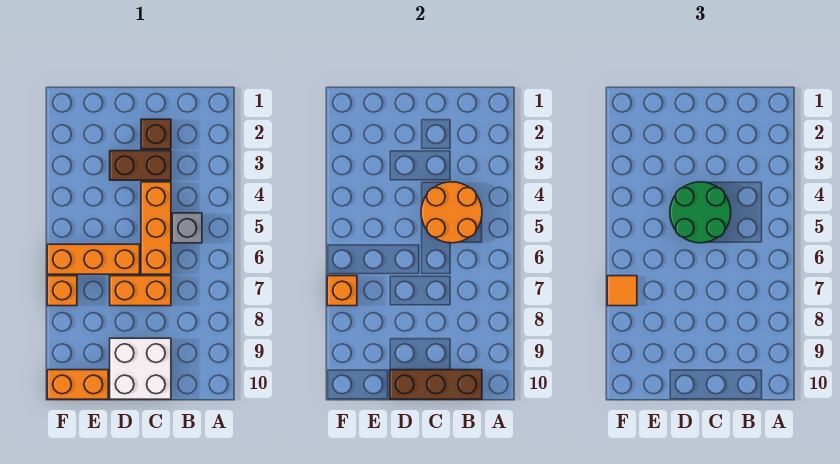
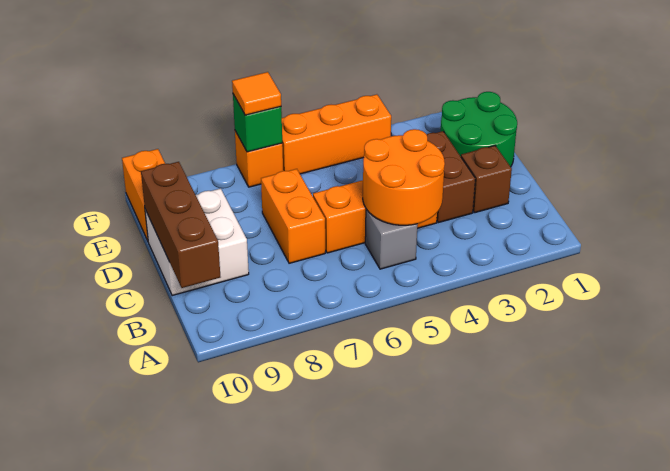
green round brick C4:D5 level 3 -> green round brick D1:E2 level 1
orange brick D6:F6 level 1 -> orange brick F4:F6 level 1
orange brick F7 level 2 -> green brick F7 level 2

